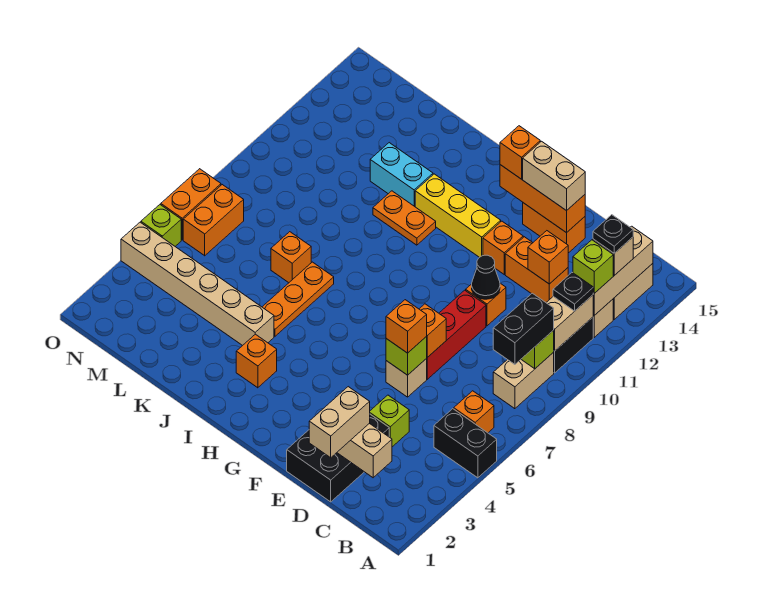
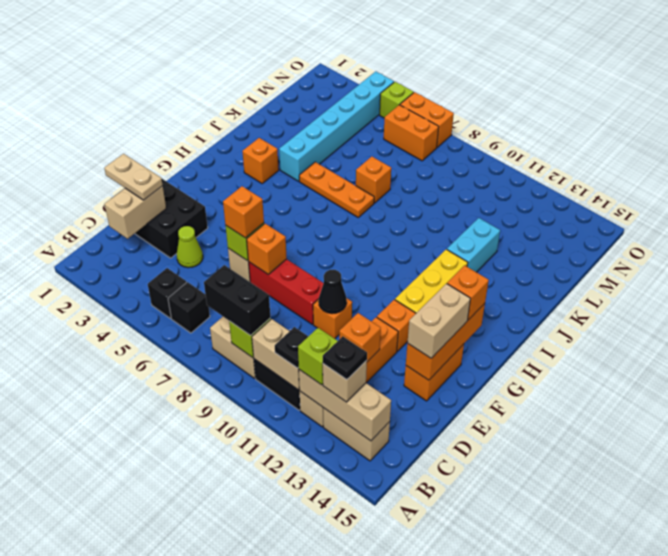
black brick A5:B5 level 1 -> black brick B5 level 1
orange brick B6 level 1 -> black brick B6 level 1
tan brick D1:D2 level 3 -> tan plate D1:D2 level 3
lime brick D4 level 1 -> lime cone D4 level 1
orange plate I11:J11 level 1 -> none
tan brick J4:O4 level 1 -> cyan brick J4:O4 level 1

